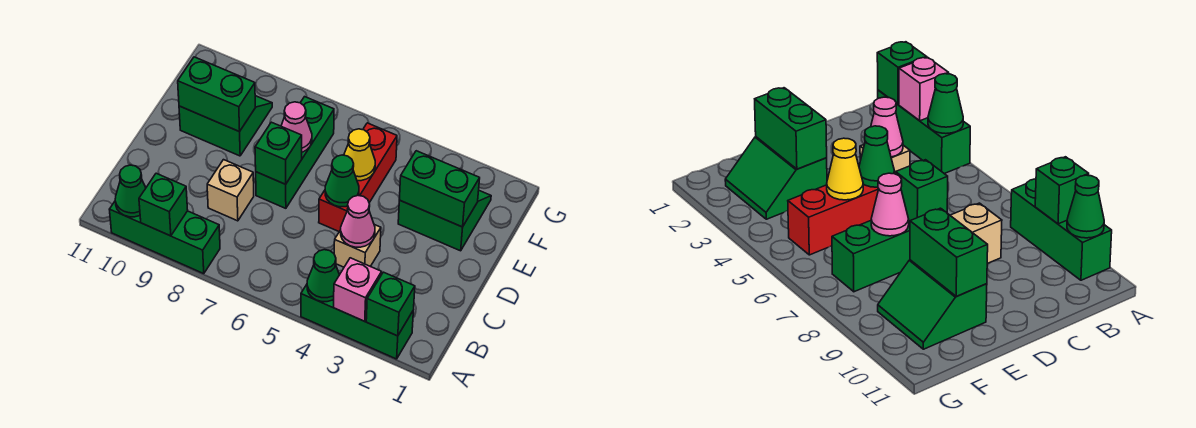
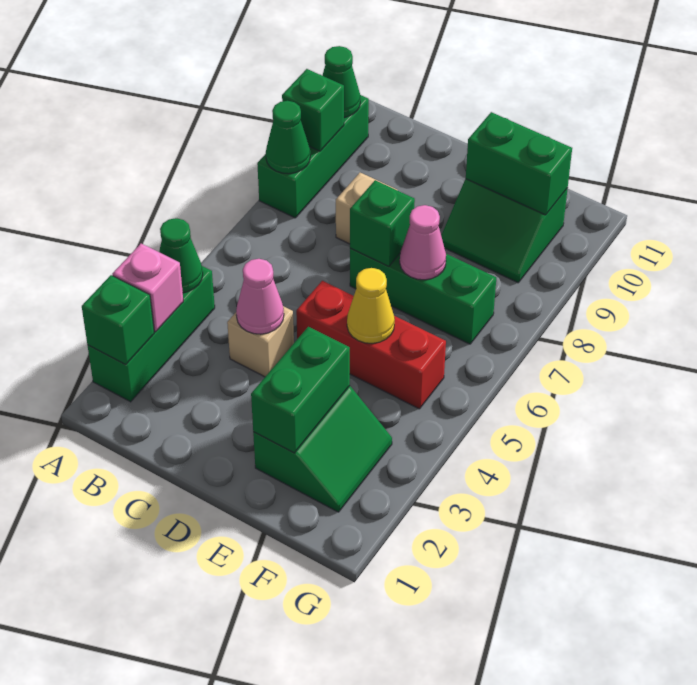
green cone D5 level 2 -> green cone A8 level 2
green slope E9:F10 level 1 top E -> green slope E9:F10 level 1 top 10
green brick E9:E10 level 2 -> green brick E10:F10 level 2

